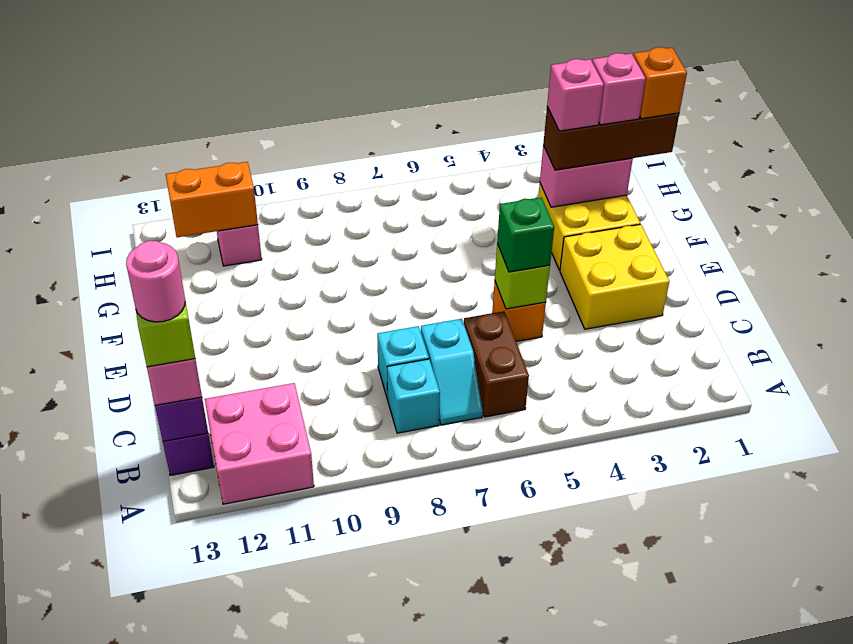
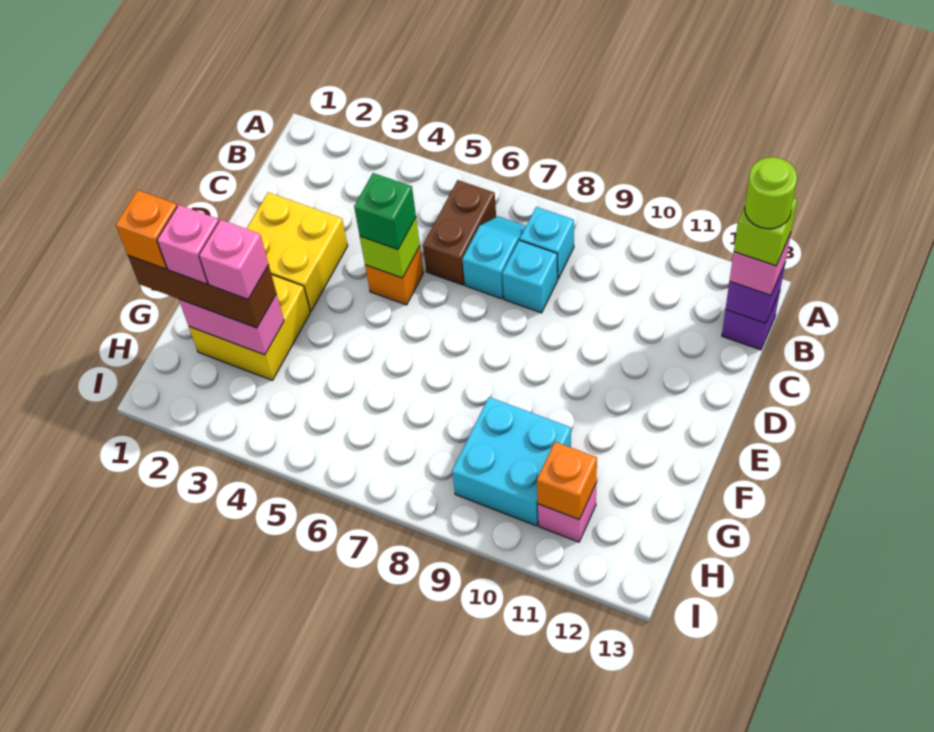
pink brick A11:B12 level 1 -> none
pink round brick B13 level 5 -> lime round brick B13 level 5
none -> cyan brick G9:H10 level 1
orange brick H11:H12 level 2 -> orange brick H11 level 2

